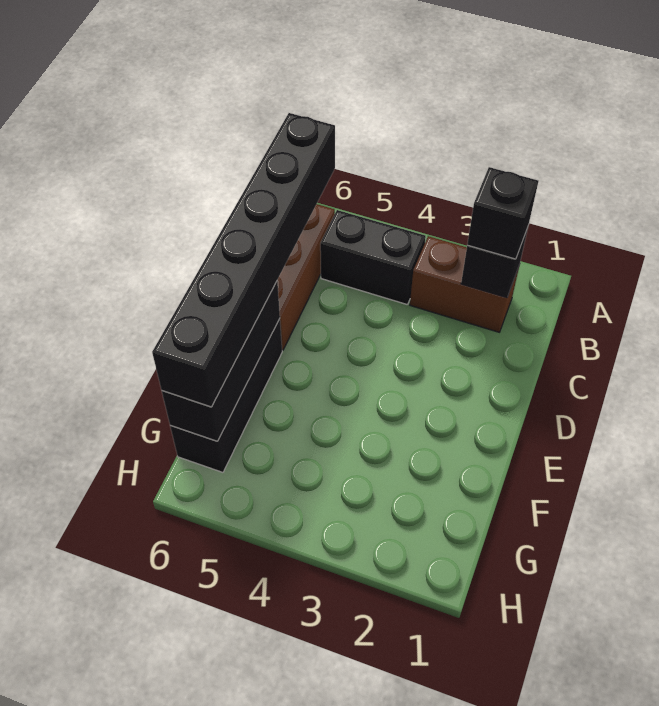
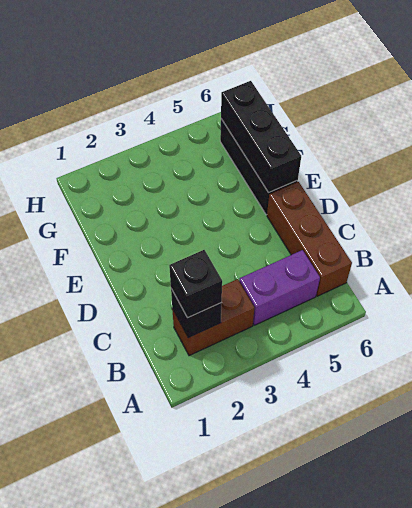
black brick B4:B5 level 1 -> purple brick B4:B5 level 1
black brick B6:G6 level 3 -> none

